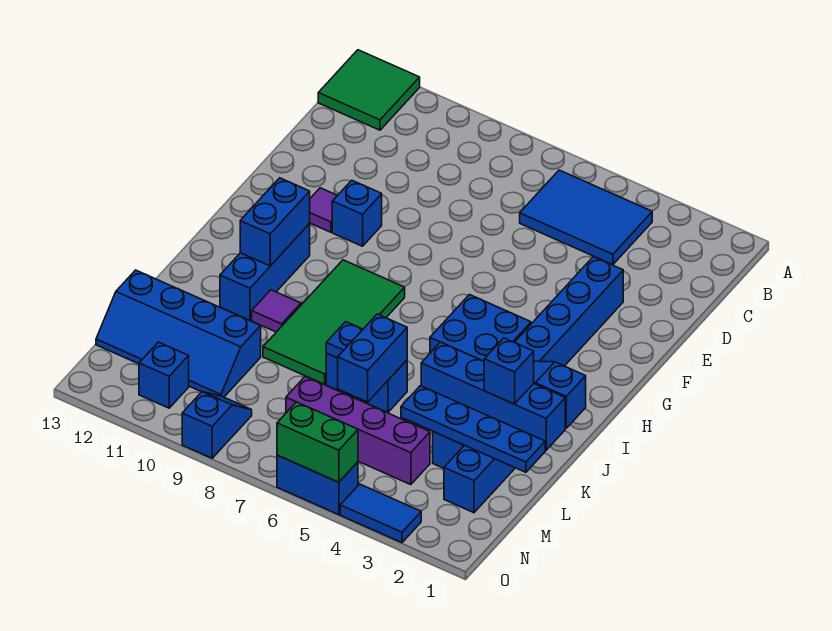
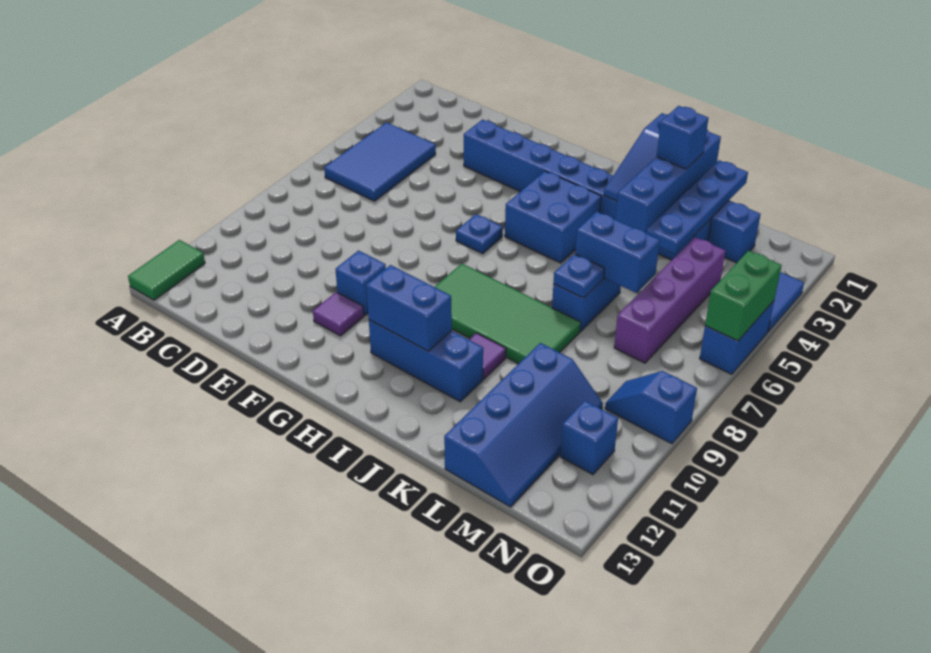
green tile A12:B13 level 1 -> green tile A12:A13 level 1
none -> blue plate G6 level 1

